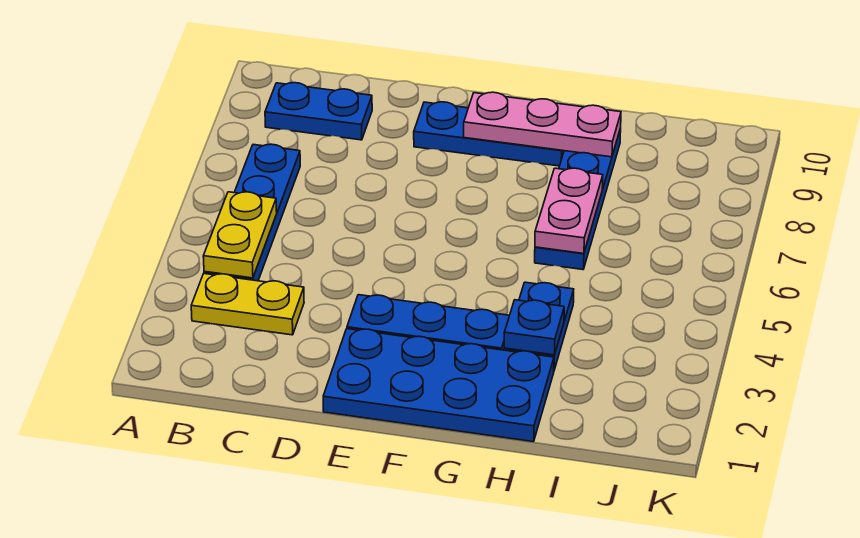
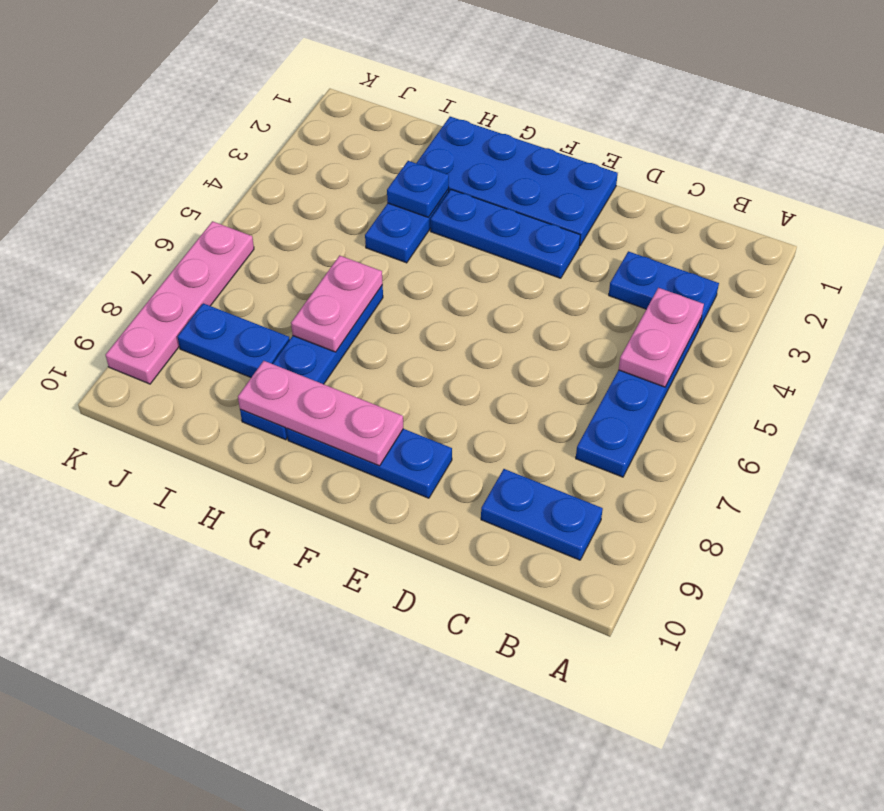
yellow plate B3:C3 level 1 -> blue plate B3:C3 level 1
yellow plate B4:B5 level 2 -> pink plate B4:B5 level 2
none -> blue plate I8:J8 level 1
none -> pink plate K6:K9 level 1

